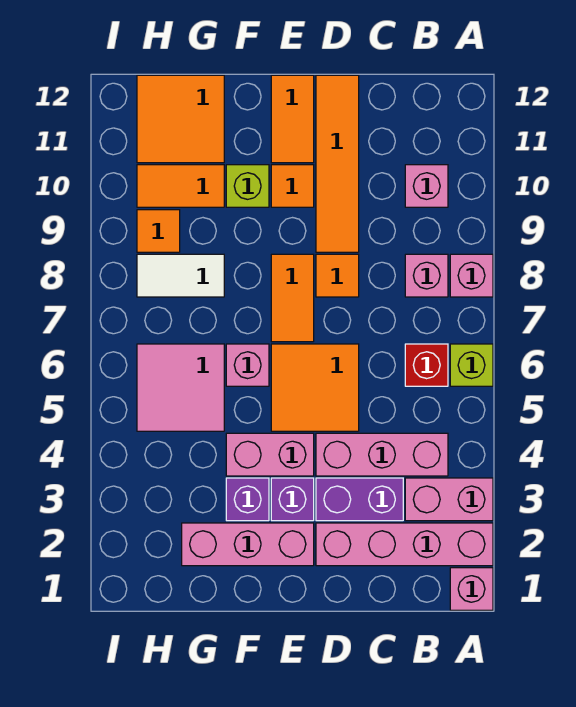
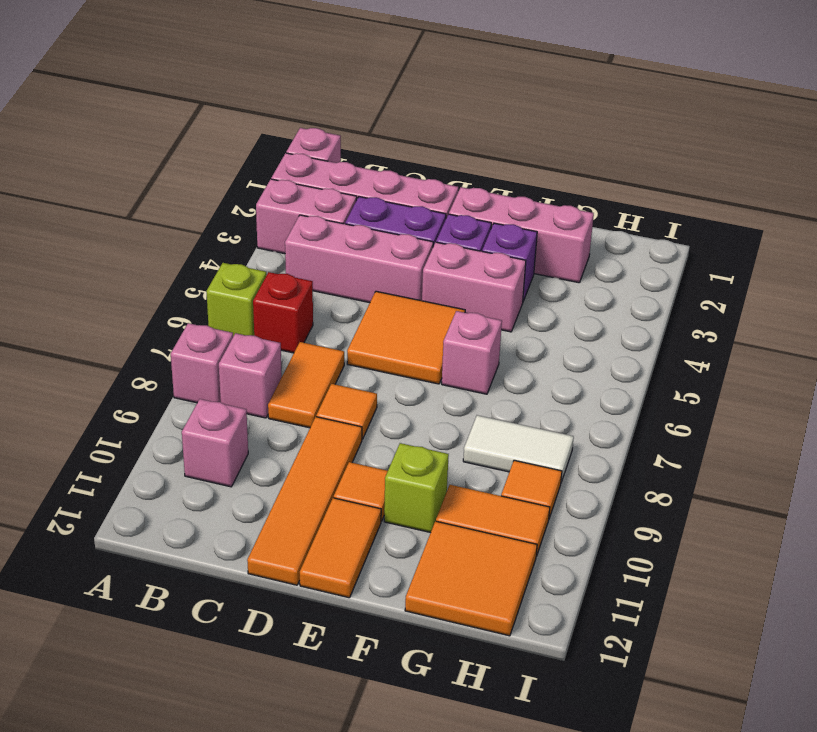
orange tile E7:E8 level 1 -> orange tile C7:C8 level 1
pink tile G5:H6 level 1 -> none

